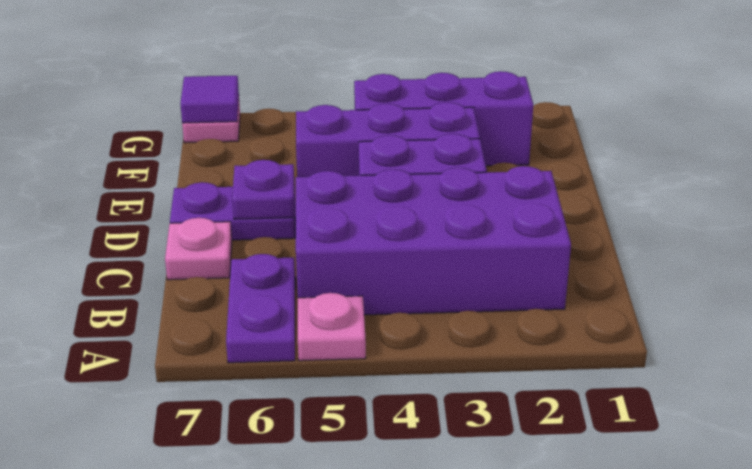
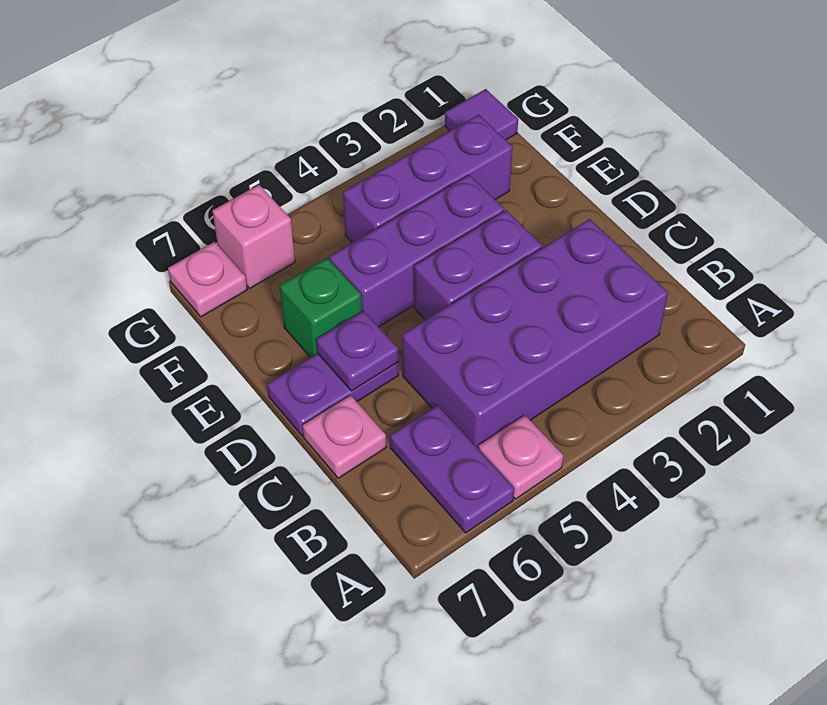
none -> green brick E6 level 1
none -> pink brick G6 level 1
purple tile G7 level 2 -> purple tile G1 level 1

